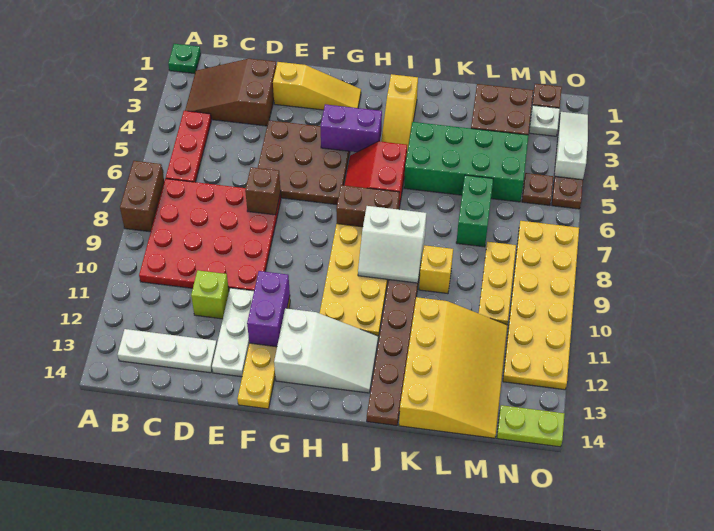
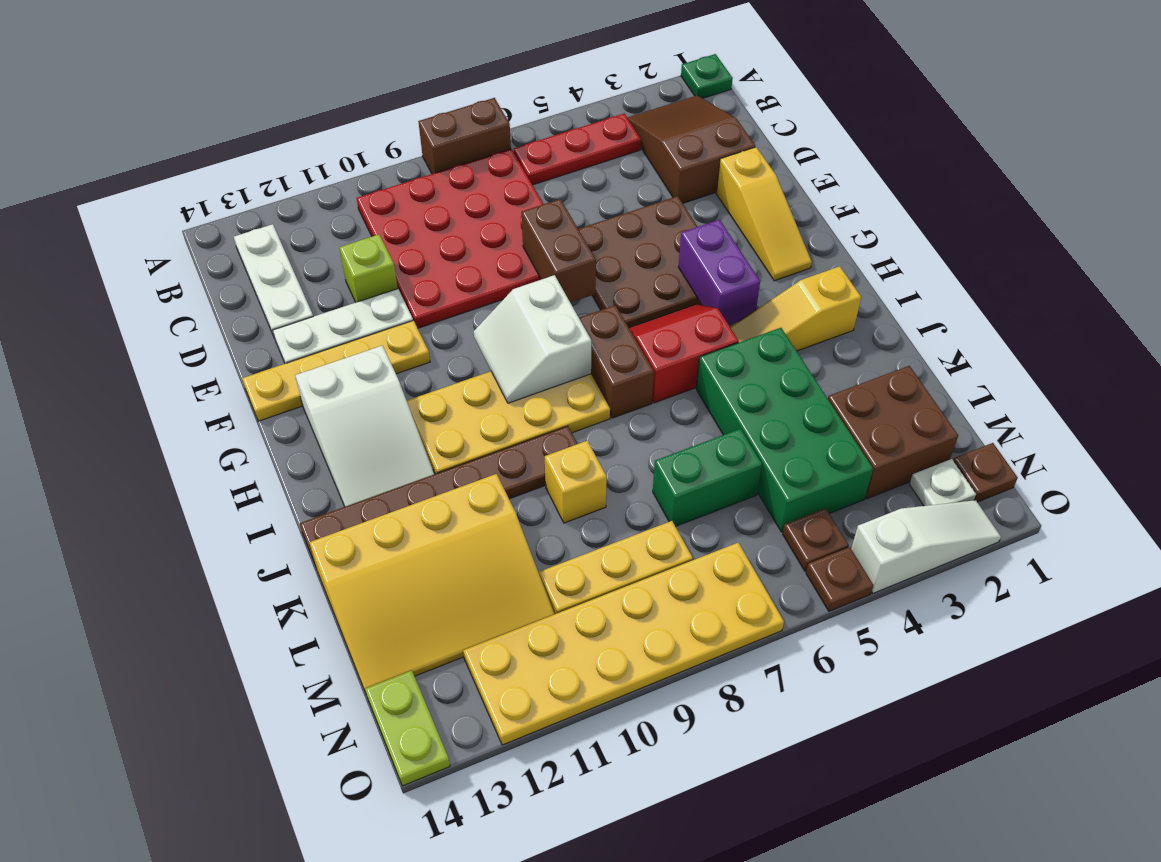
brown brick E7 level 2 -> brown brick E7:F7 level 2
purple brick F11:F12 level 2 -> none
white slope I8:J9 level 2 top 8 -> white slope G8:H9 level 2 top 8

